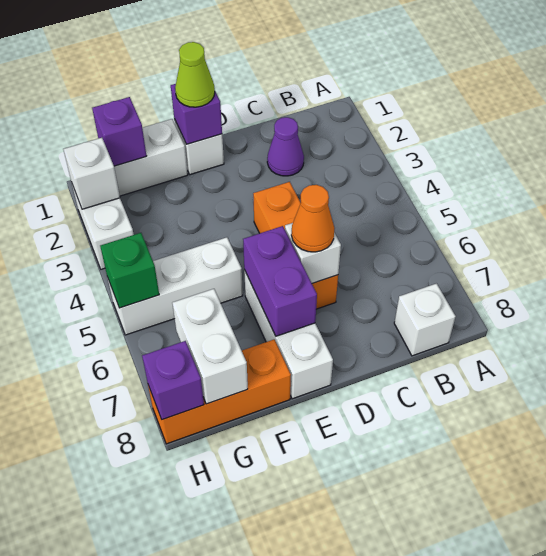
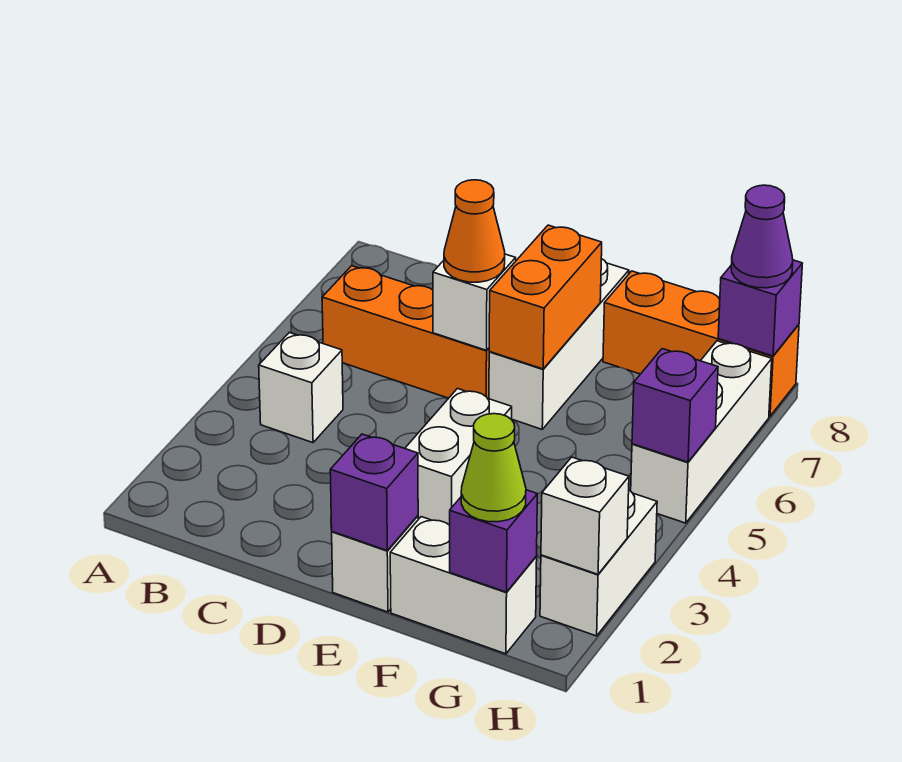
white brick B8 level 1 -> white brick B4 level 1
purple cone C2 level 1 -> purple cone H8 level 3
orange brick D4:D6 level 1 -> orange brick B6:D6 level 1
lime cone E1 level 3 -> lime cone G1 level 3
purple brick E6:E7 level 2 -> orange brick E6:E7 level 2
white brick F5:H5 level 1 -> white brick H5:H7 level 1
white brick G7:G8 level 2 -> white brick E3:E4 level 1
green brick H5 level 2 -> purple brick H5 level 2

